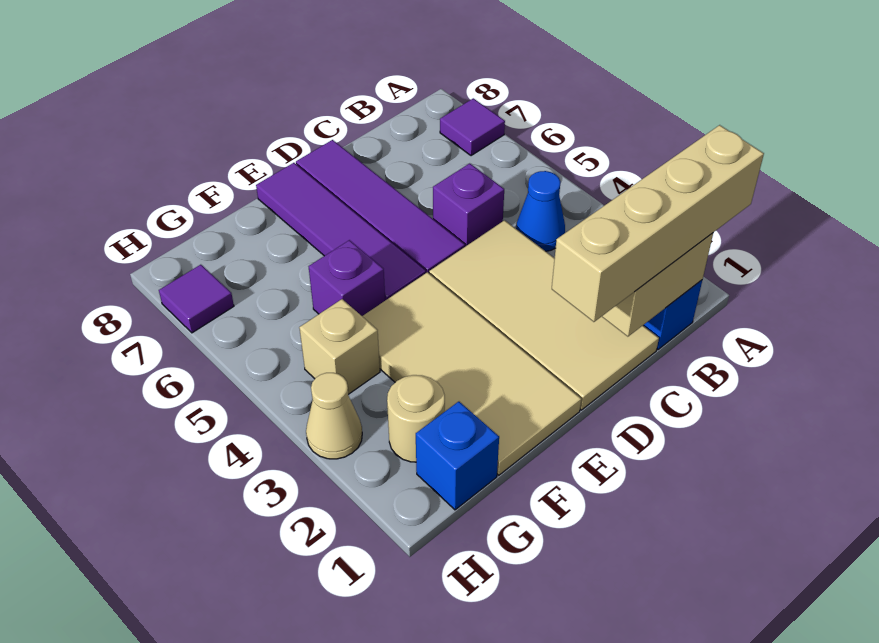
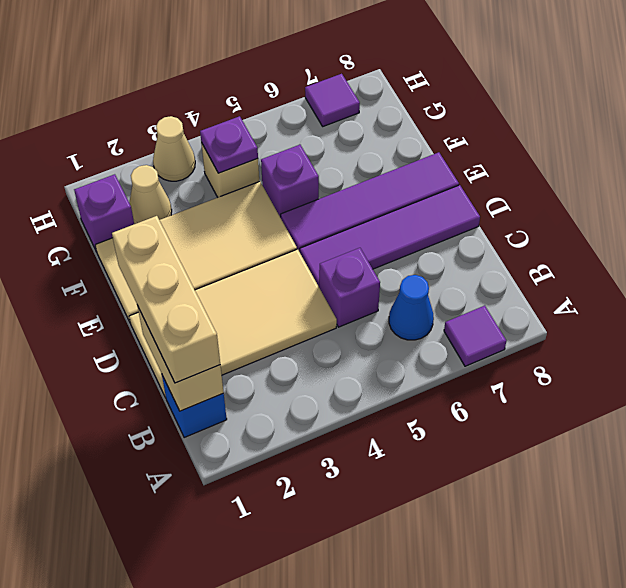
tan brick A1:D1 level 3 -> tan brick B1:D1 level 3
blue cone B4 level 1 -> blue cone B6 level 1
blue brick G1 level 1 -> purple brick G1 level 1
tan round brick G2 level 1 -> tan cone G2 level 1
none -> purple plate G4 level 2

